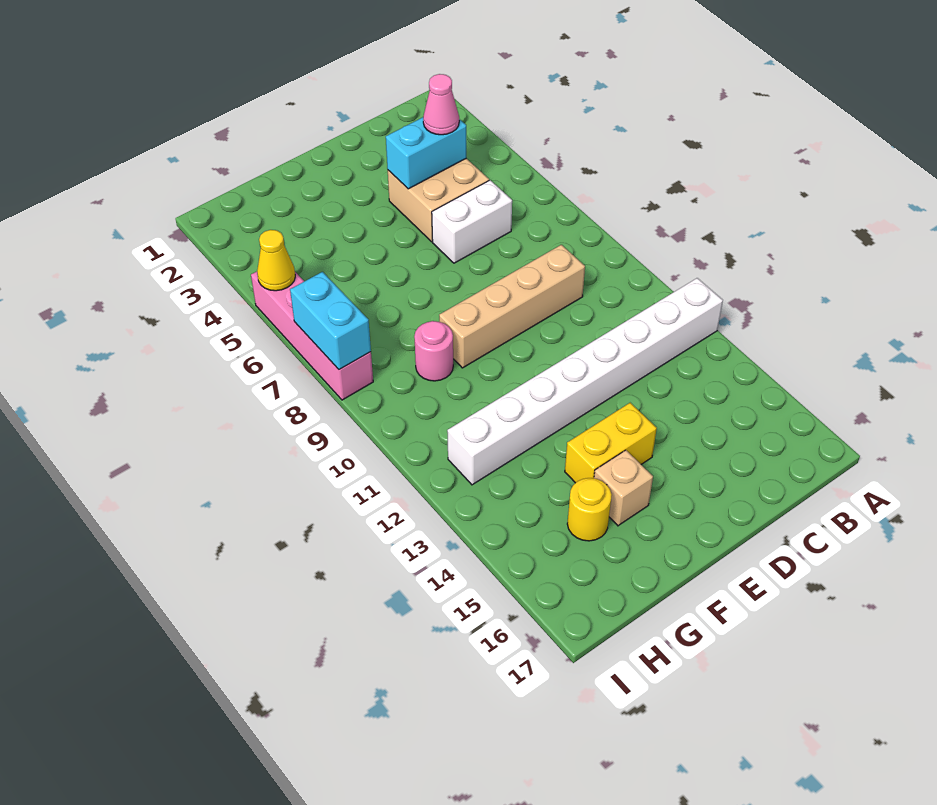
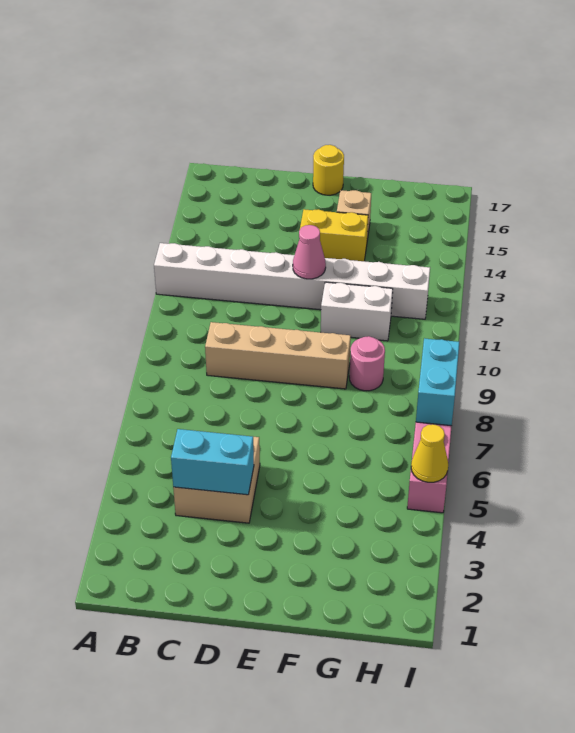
pink cone C4 level 3 -> pink cone E12 level 2
white brick C6:D6 level 1 -> white brick F11:G11 level 1
yellow round brick G15 level 1 -> yellow round brick E17 level 1

